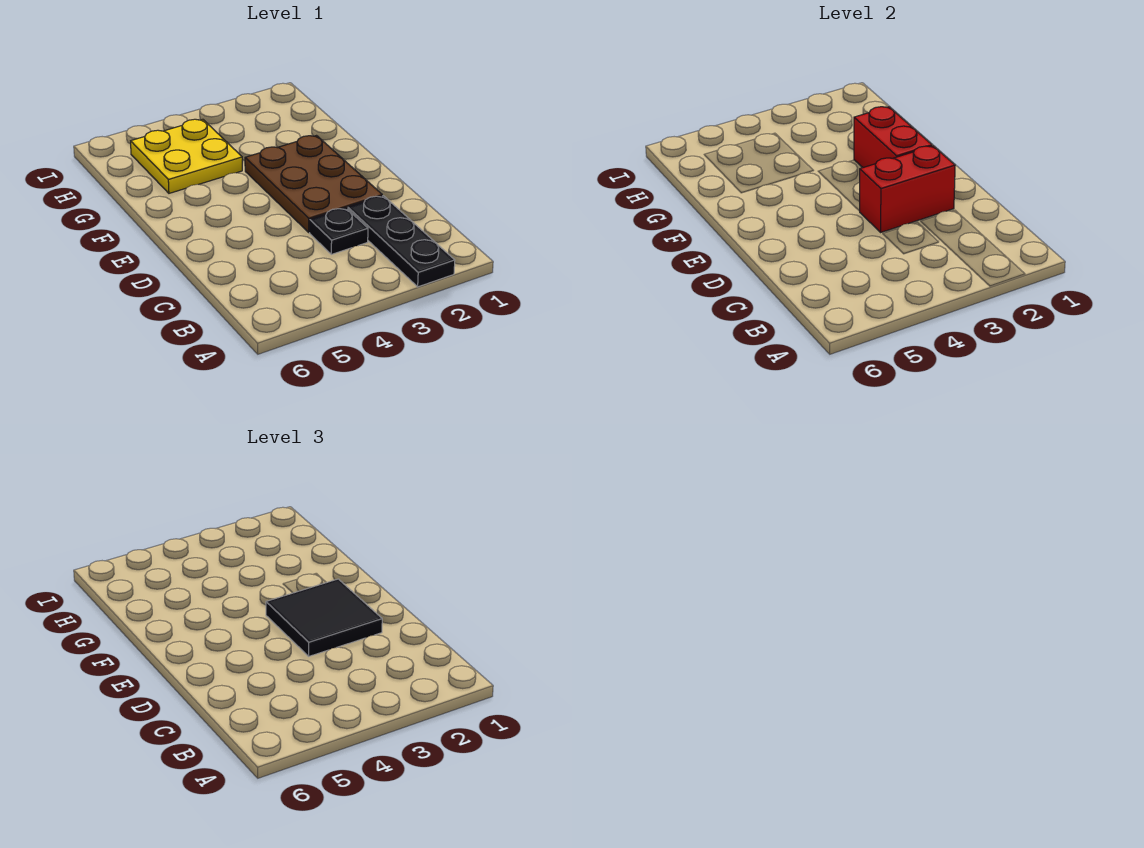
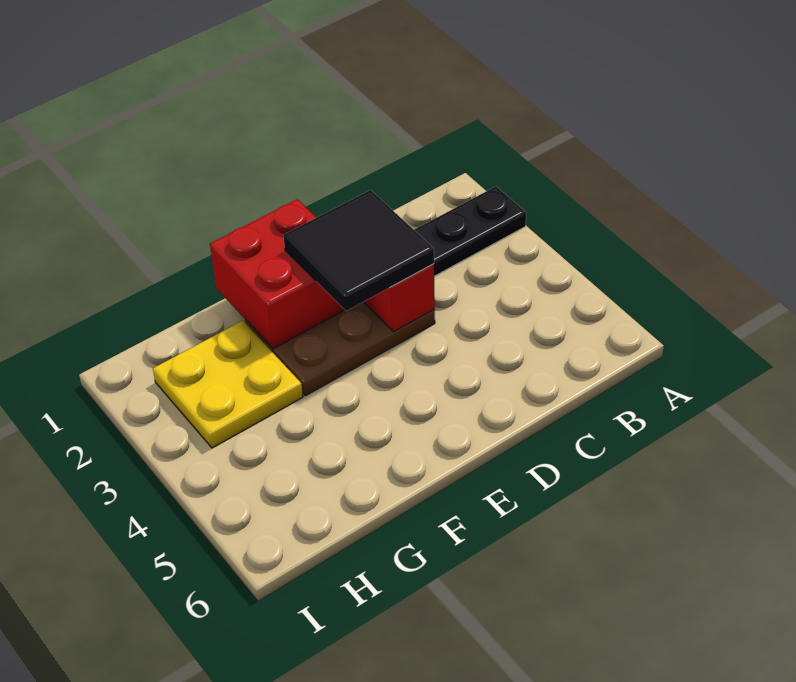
black plate C3 level 1 -> none
red brick E2:F2 level 2 -> red brick E1:F2 level 2
yellow plate G4:H5 level 1 -> yellow plate G2:H3 level 1

